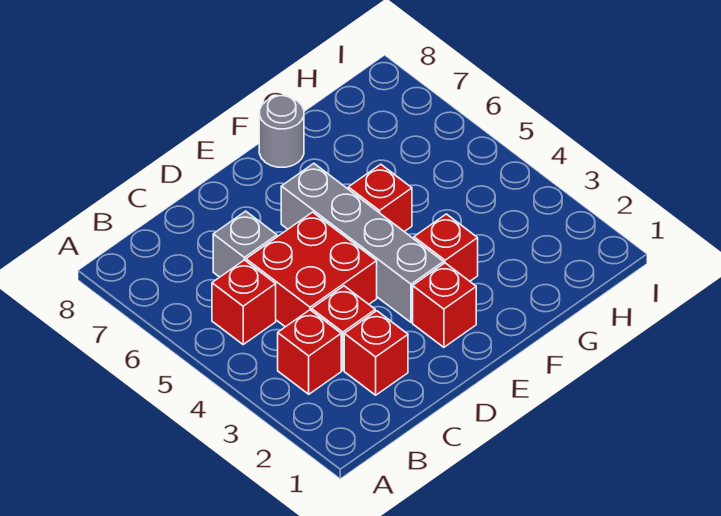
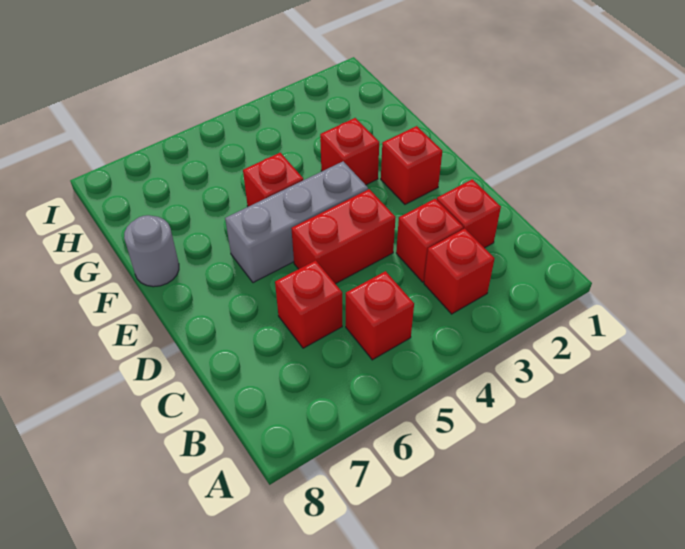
red brick C4:D5 level 1 -> red brick D4:D5 level 1
grey brick C6 level 1 -> red brick C6 level 1
grey brick E3:E6 level 1 -> grey brick E4:E6 level 1

